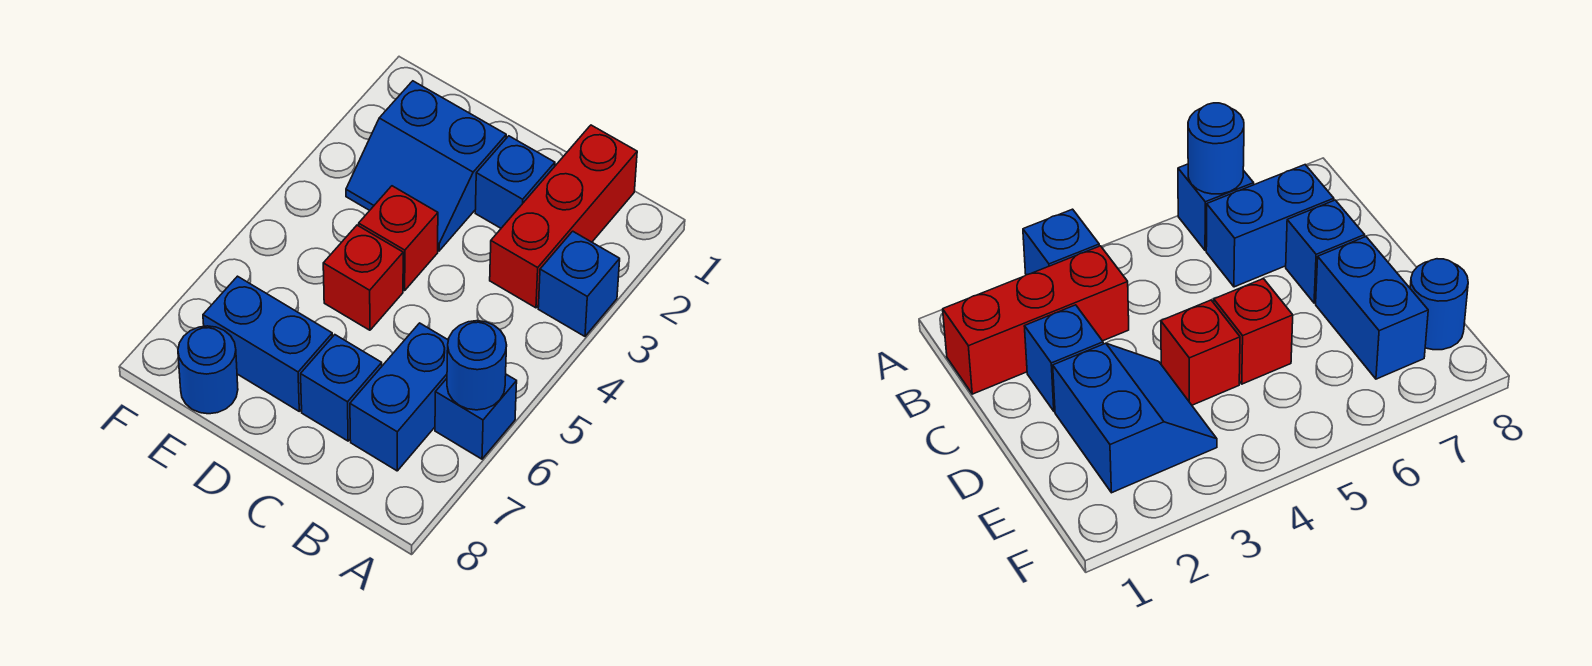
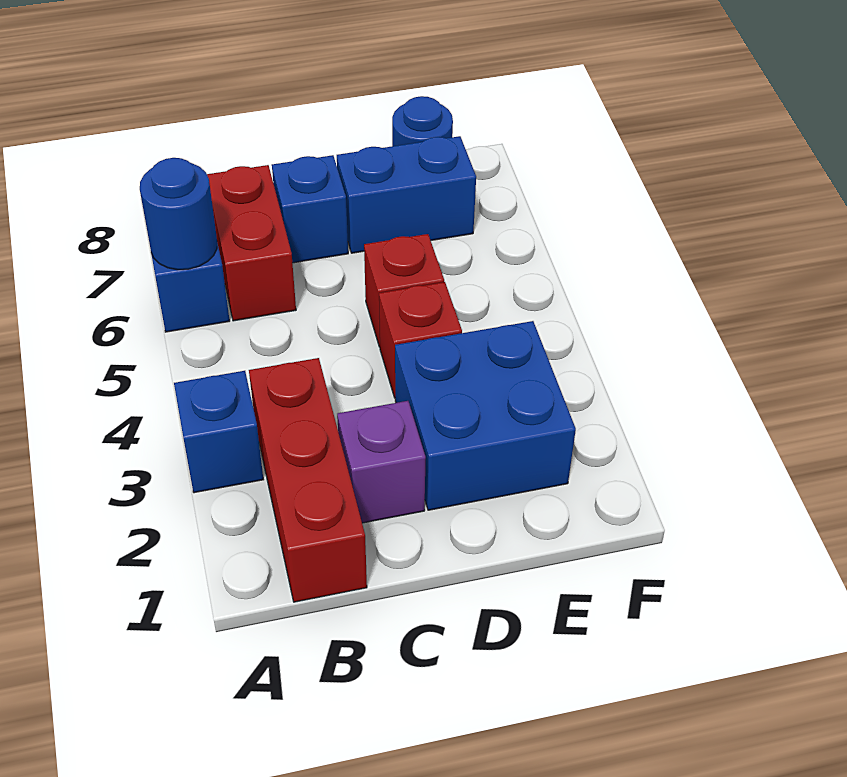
blue brick B6:B7 level 1 -> red brick B6:B7 level 1
blue brick C2 level 1 -> purple brick C2 level 1
blue slope D2:E3 level 1 top 2 -> blue brick D2:E3 level 1

